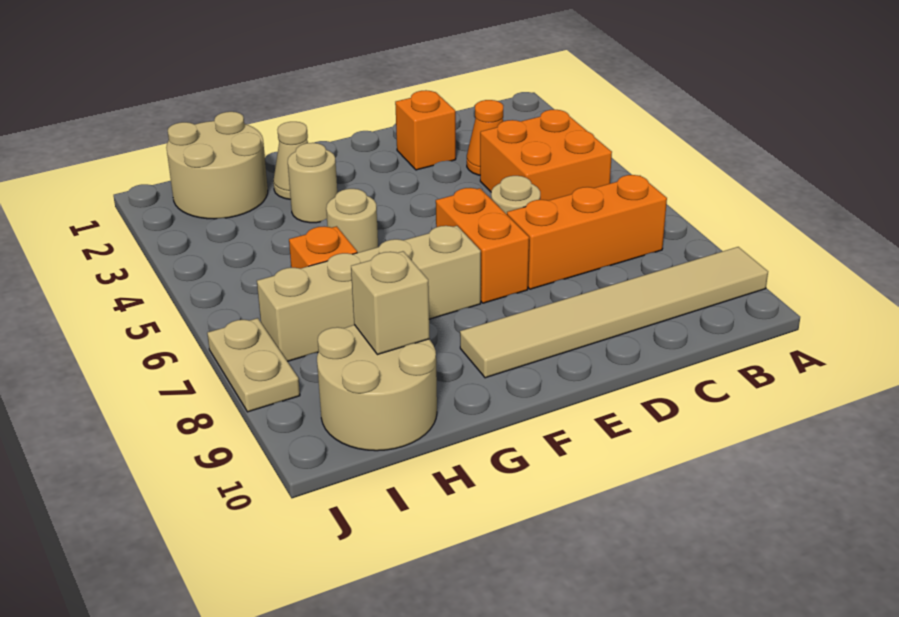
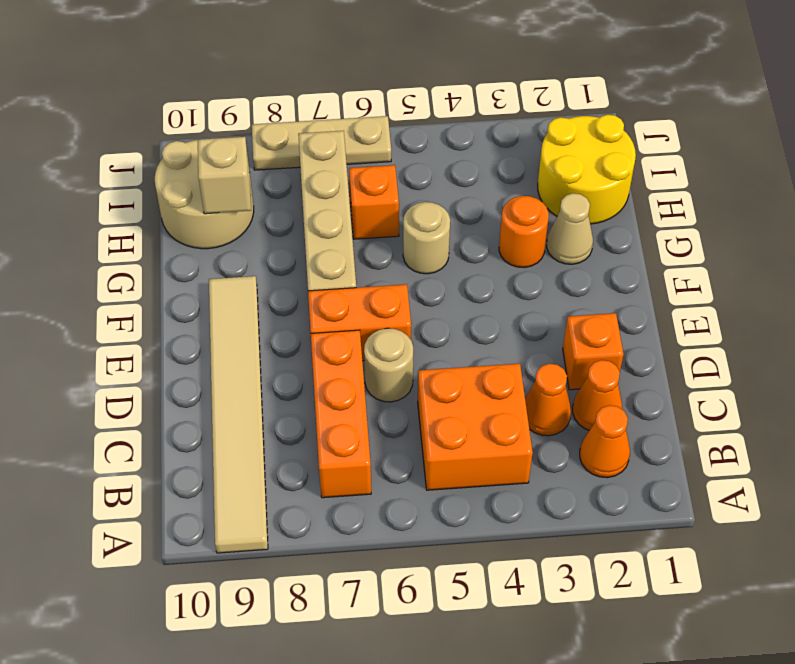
none -> orange cone B2 level 1
none -> orange cone C2 level 1
tan round brick G3 level 1 -> orange round brick G3 level 1
tan round brick H1:I2 level 1 -> yellow round brick H1:I2 level 1
tan plate J7:J8 level 1 -> tan plate J6:J8 level 1

